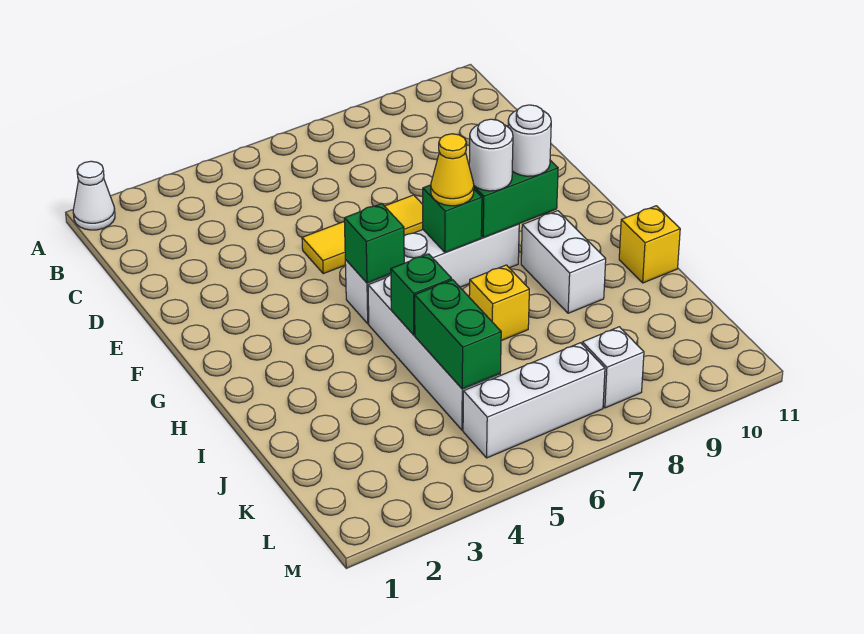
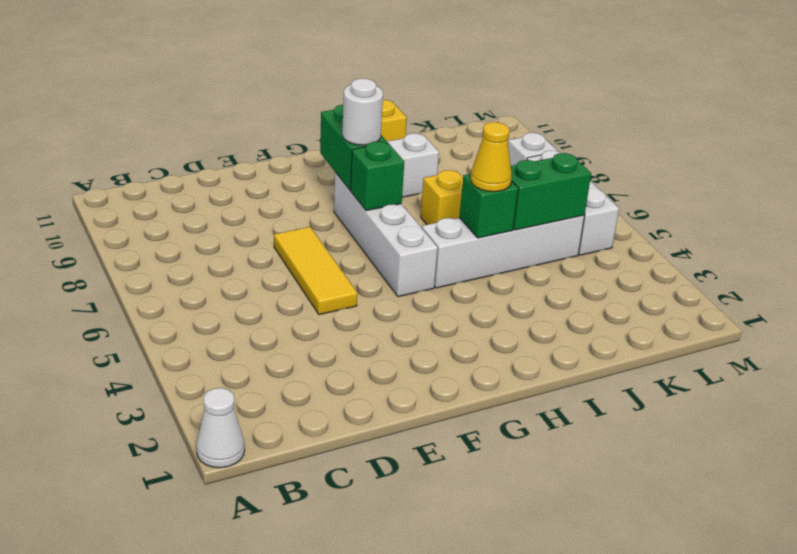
green brick G5 level 2 -> none
yellow cone G7 level 3 -> yellow cone I5 level 3
white round brick G9 level 3 -> none

